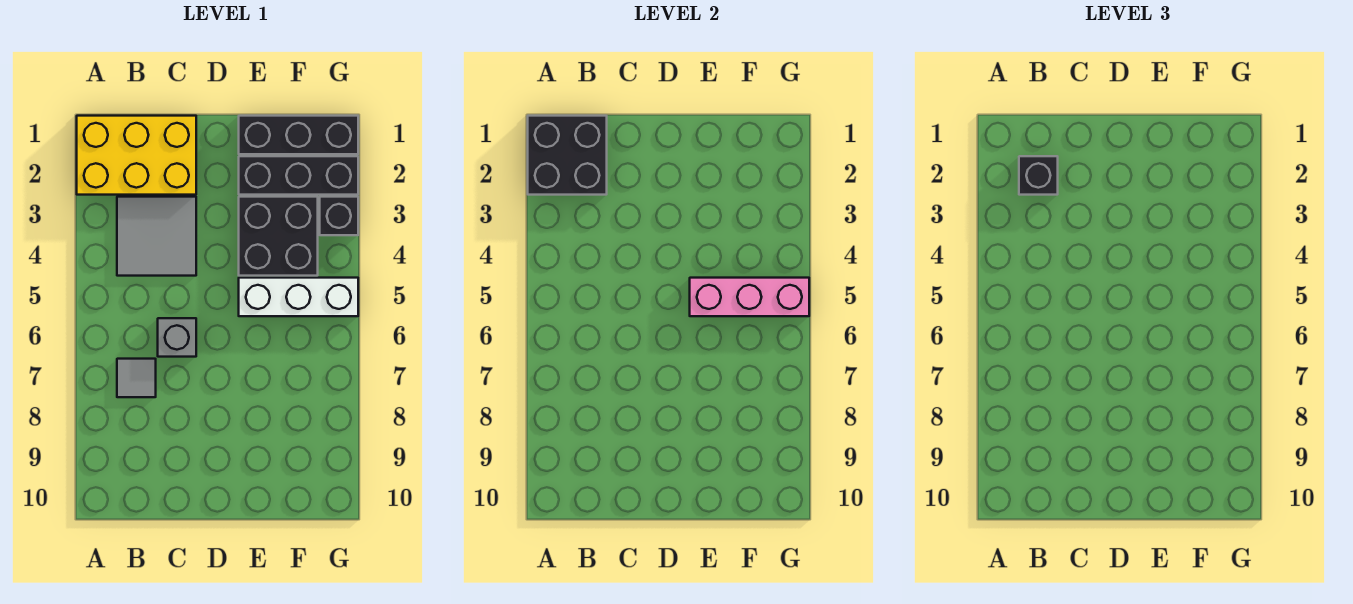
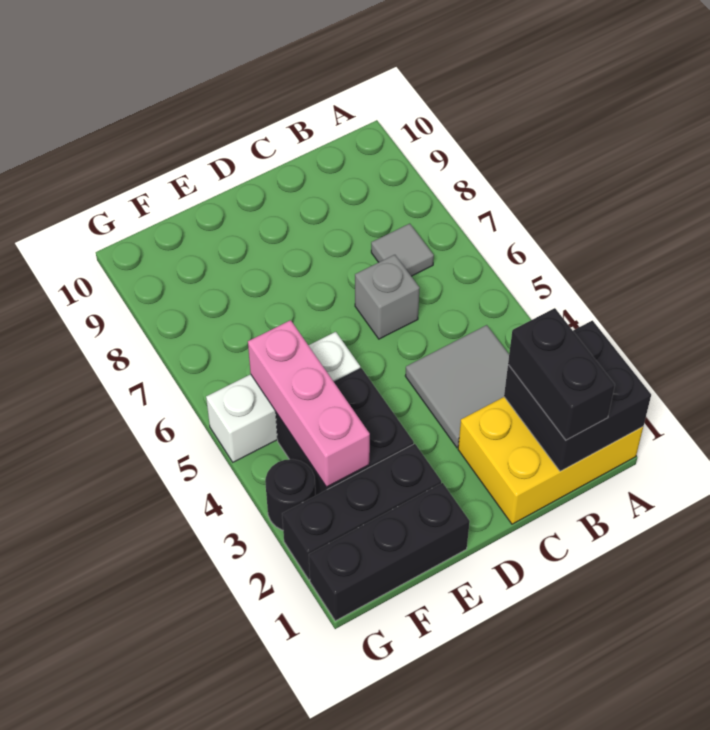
black brick B2 level 3 -> black brick B1:B2 level 3
pink brick E5:G5 level 2 -> pink brick F3:F5 level 2
black brick G3 level 1 -> black round brick G3 level 1

